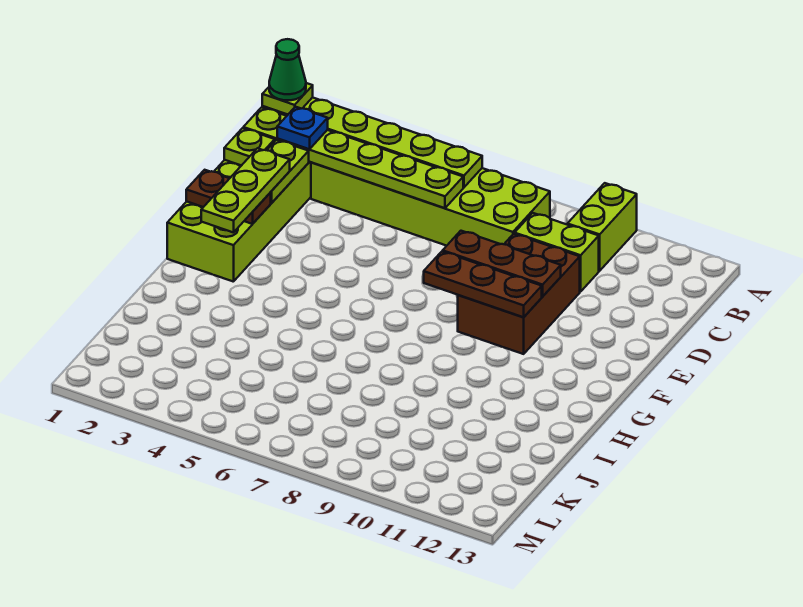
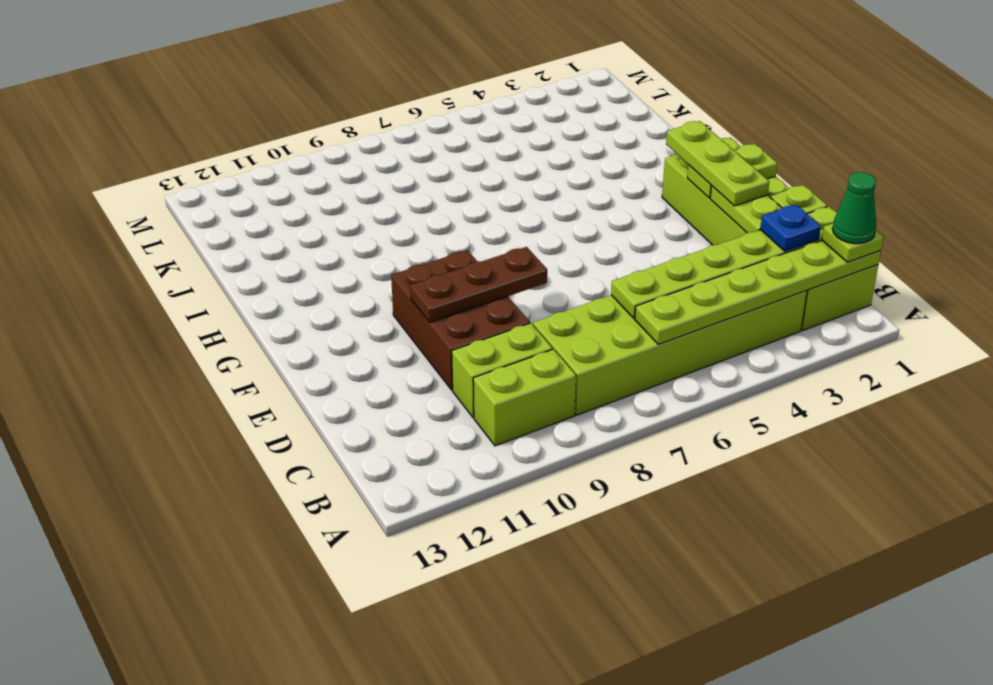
lime brick A10:B10 level 1 -> lime brick B9:B10 level 1
brown plate F1:F2 level 2 -> lime plate F1:F2 level 2
brown plate F8:F10 level 2 -> none

